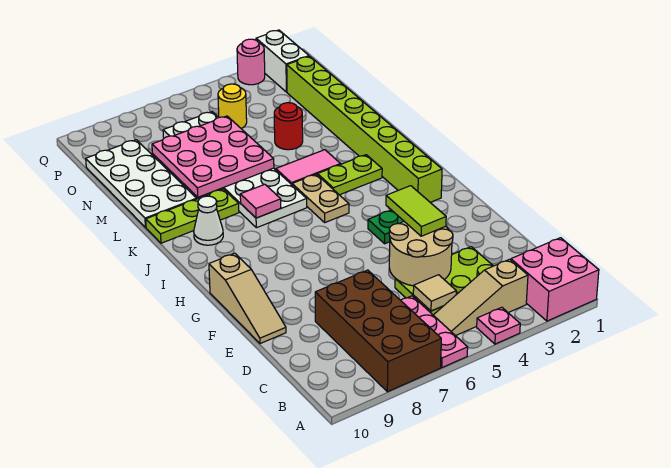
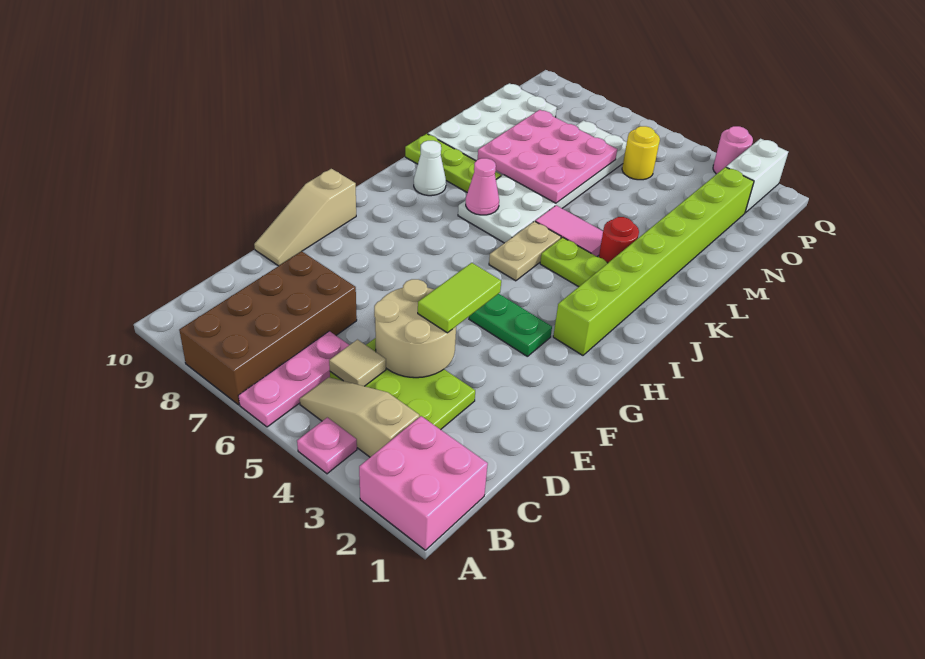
pink tile J7 level 2 -> pink cone J7 level 2
red round brick M4 level 1 -> red round brick K3 level 1

